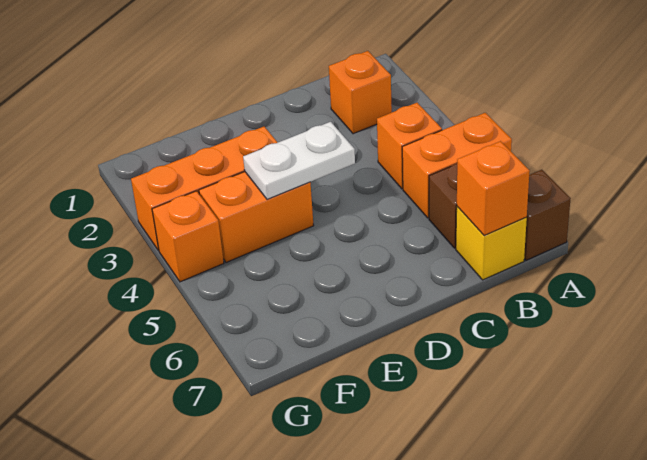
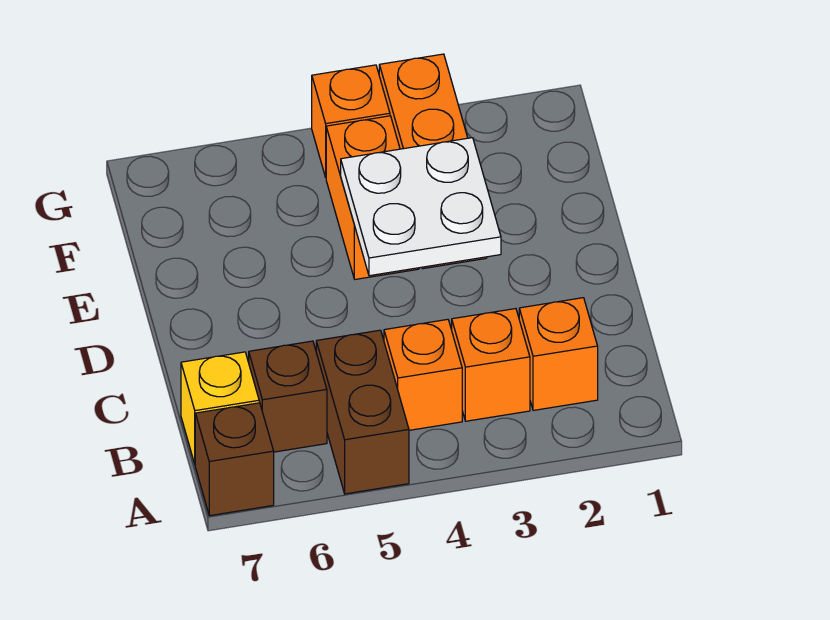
orange brick A5:B5 level 1 -> brown brick A5:B5 level 1
orange brick B7 level 2 -> orange brick B3 level 1
white plate D4:E4 level 2 -> white plate D3:E4 level 2

